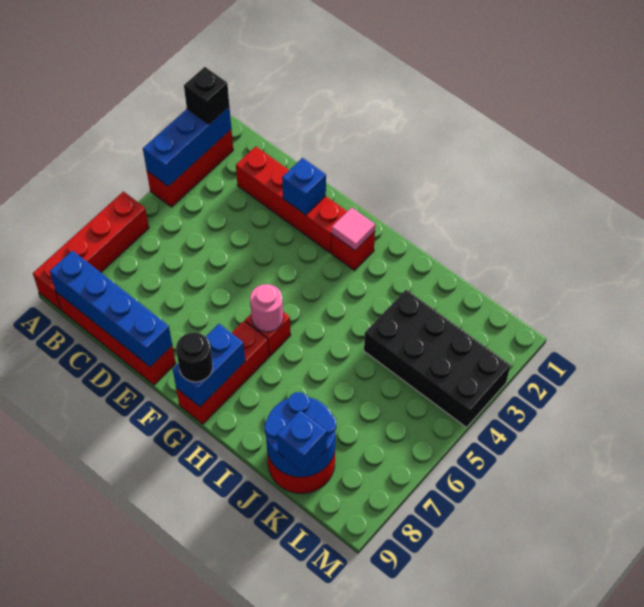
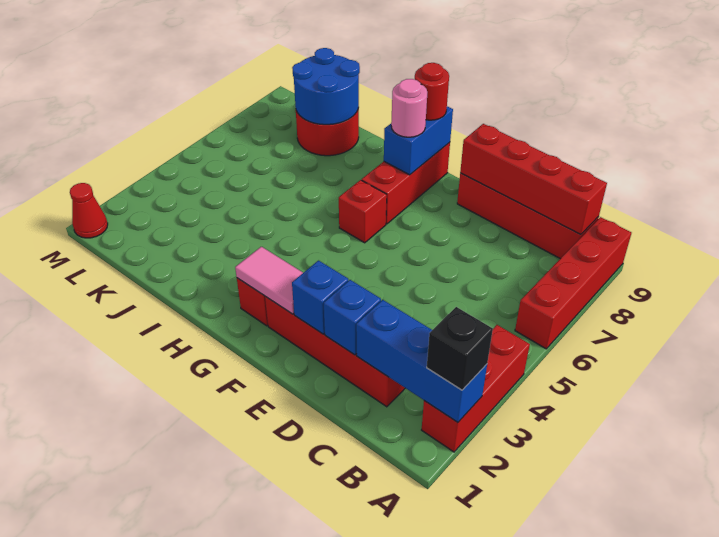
blue brick A2:A4 level 2 -> blue brick A2:C2 level 2
blue brick B9:E9 level 2 -> red brick B9:E9 level 2
pink tile G2 level 2 -> pink tile F2:G2 level 2
pink round brick G6 level 2 -> pink round brick G8 level 3
black round brick G9 level 3 -> red round brick G9 level 3
black brick J3:M4 level 1 -> none
blue brick K9 level 3 -> blue brick D2 level 2
none -> red cone M1 level 1

